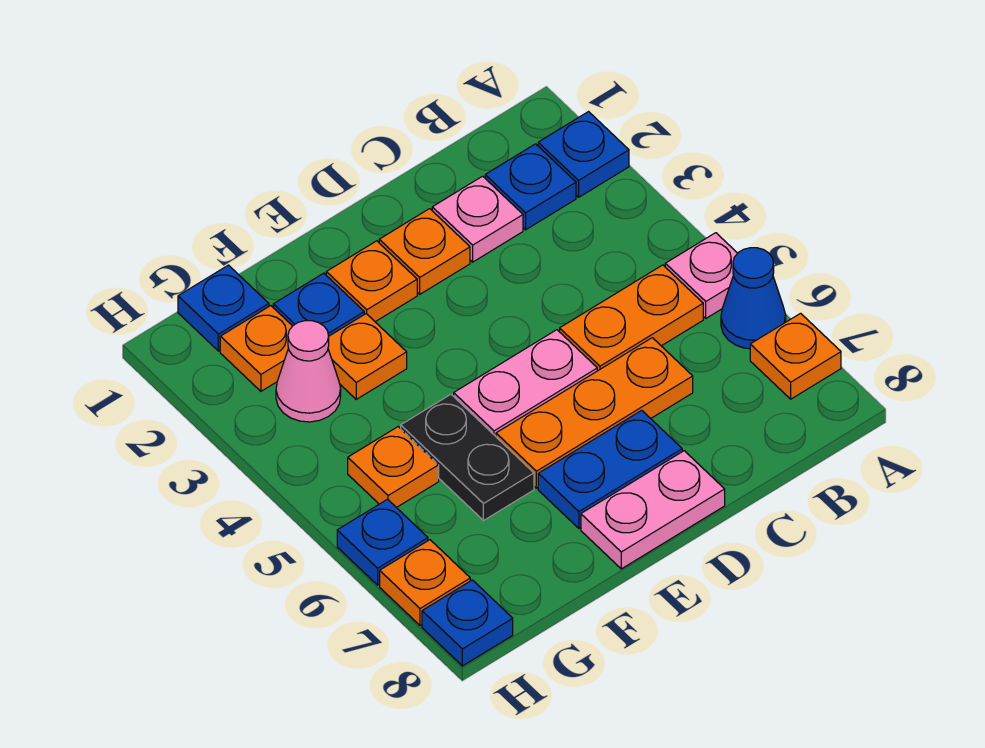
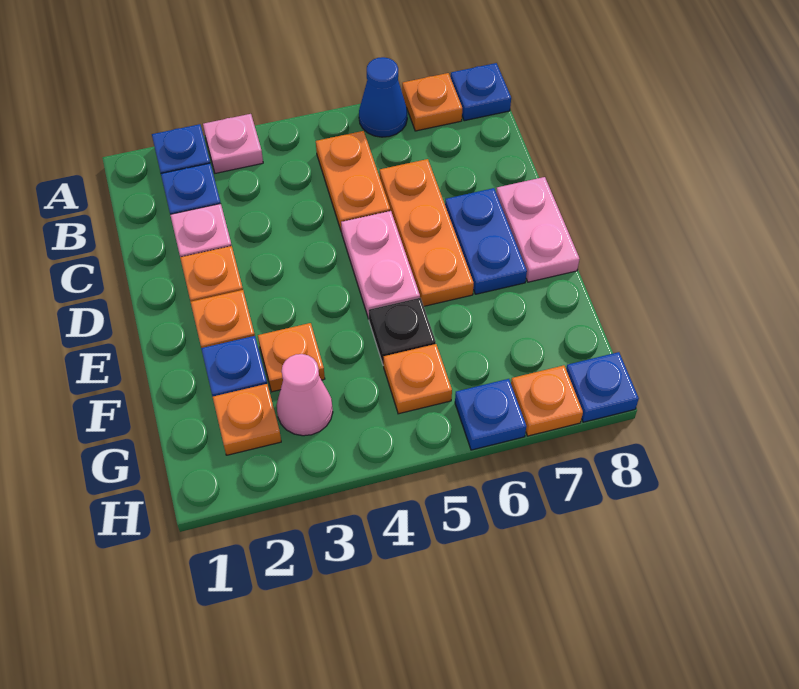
pink plate A5 level 1 -> pink plate A3 level 1
black plate F5:F6 level 1 -> black plate F5 level 1
blue plate G1 level 1 -> blue plate A8 level 1

